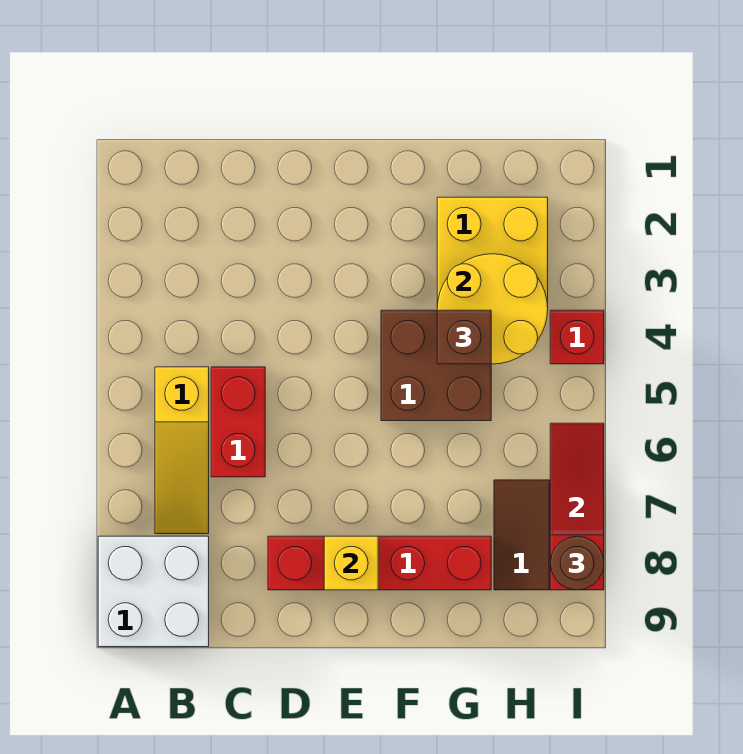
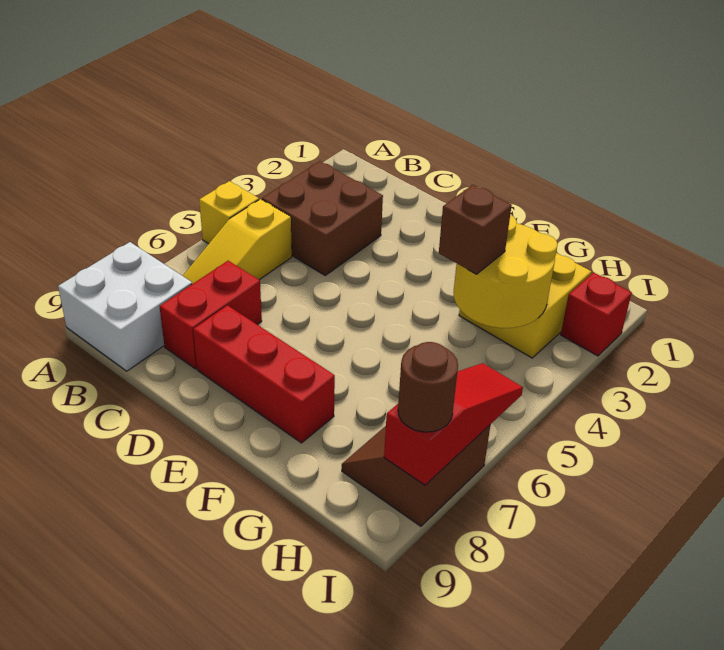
red brick C5:C6 level 1 -> red brick C7:C8 level 1
red brick D8:G8 level 1 -> red brick D8:F8 level 1
yellow brick E8 level 2 -> yellow brick A5 level 1
brown brick F4:G5 level 1 -> brown brick B3:C4 level 1
red brick I4 level 1 -> red brick I2 level 1

